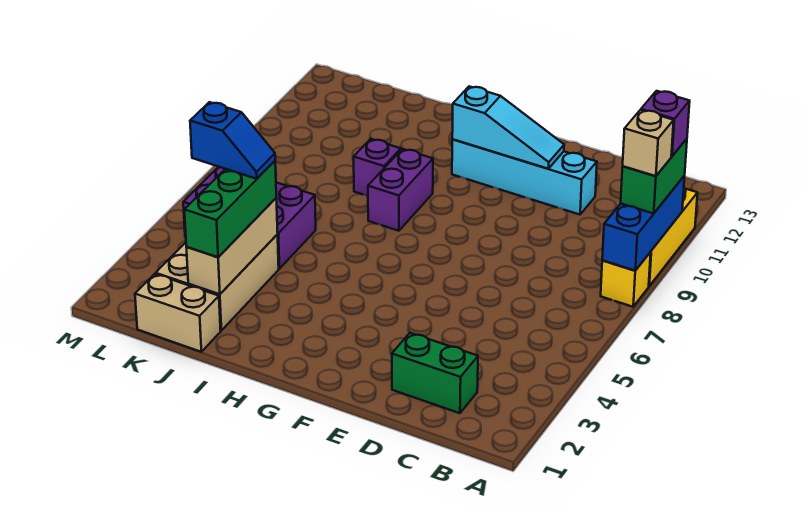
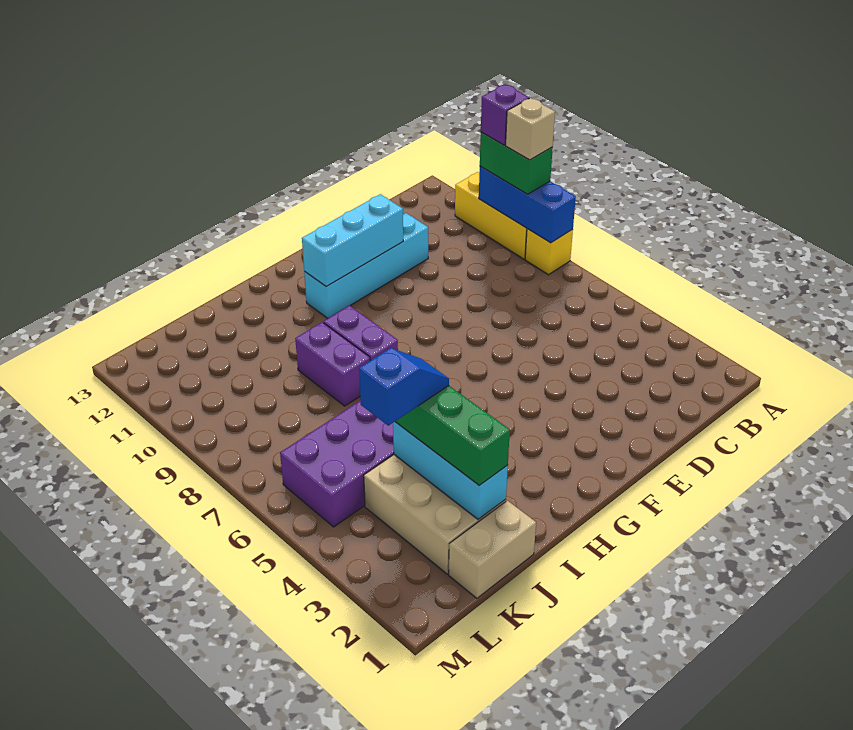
green brick C2:D2 level 1 -> none
cyan slope E11:G11 level 2 top G -> cyan brick E11:G11 level 2
purple brick I9 level 1 -> purple brick I8:I9 level 1
tan brick J2:J4 level 2 -> cyan brick J2:J4 level 2

